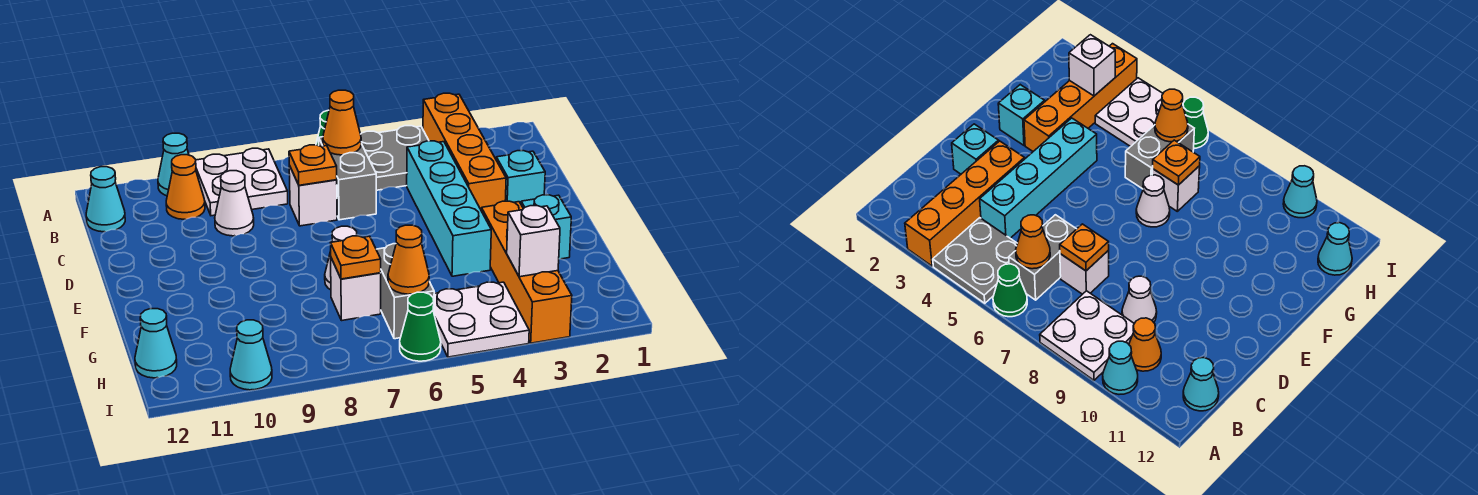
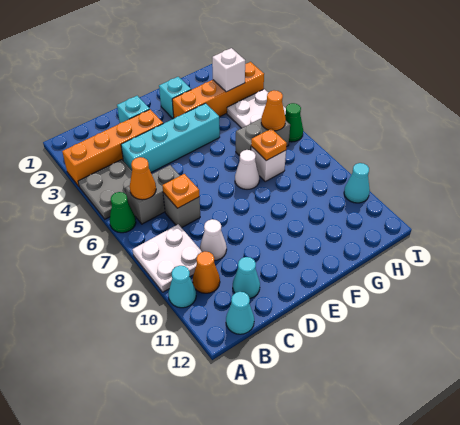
white brick C7 level 1 -> grey brick C7 level 1
cyan cone H12 level 1 -> cyan cone C11 level 1

